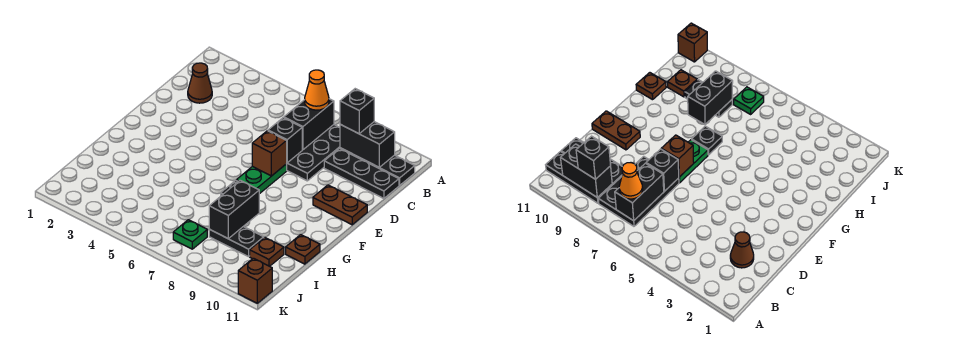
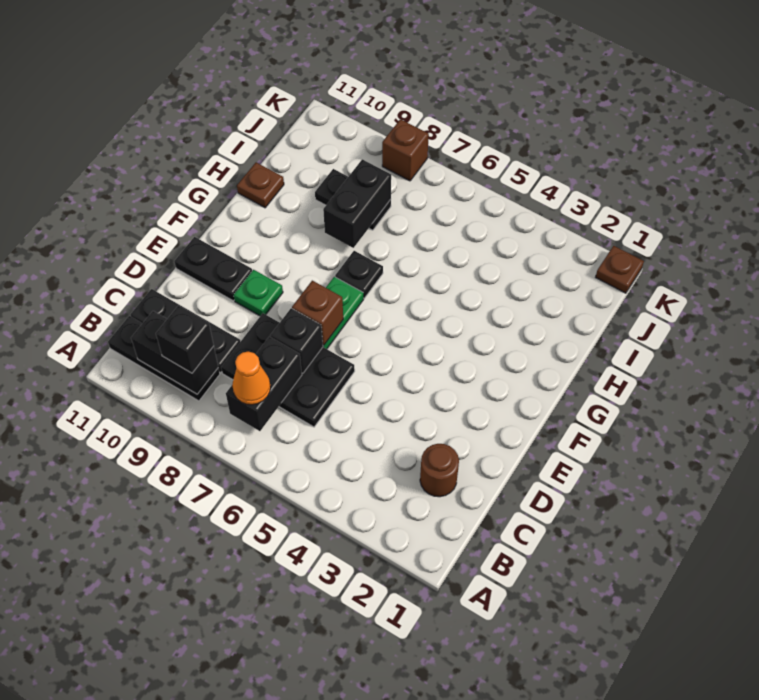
black plate B7:D8 level 1 -> black plate C6:D8 level 1
brown cone C2 level 1 -> brown round brick C2 level 1
brown plate E10:E11 level 1 -> black plate E10:E11 level 1
brown plate I10 level 1 -> brown plate K1 level 1
green plate J7 level 1 -> green plate E9 level 1
brown brick K11 level 1 -> brown brick K8 level 1

